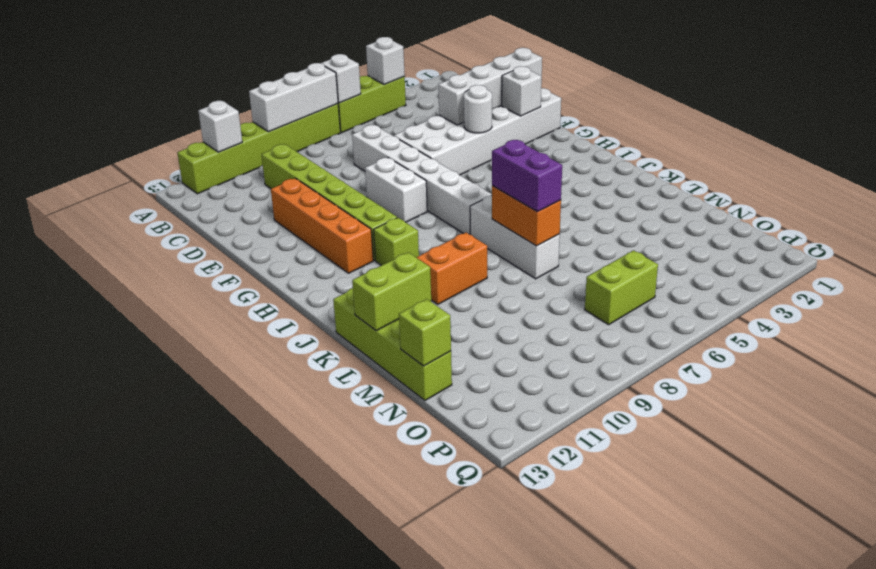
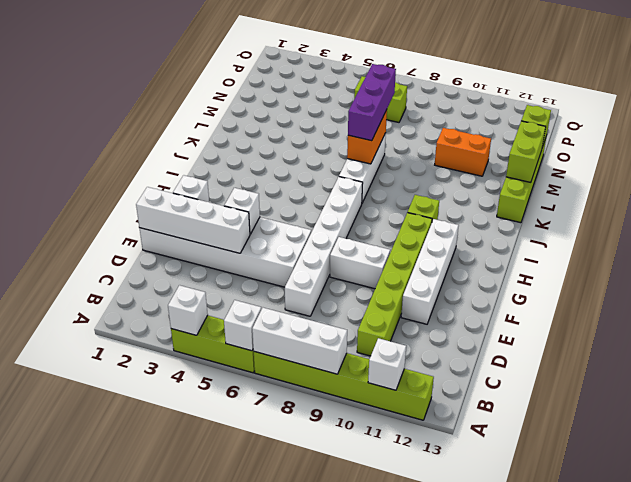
orange brick E11:H11 level 1 -> white brick E11:H11 level 1
white round brick F4 level 2 -> white brick F4 level 2
white brick F8:G8 level 1 -> white brick F8:F9 level 1
purple brick K7:L7 level 3 -> purple brick K7:M7 level 3
orange brick K9:K10 level 1 -> orange brick M10:M11 level 1
lime brick L12:L13 level 2 -> lime brick L13:M13 level 2

